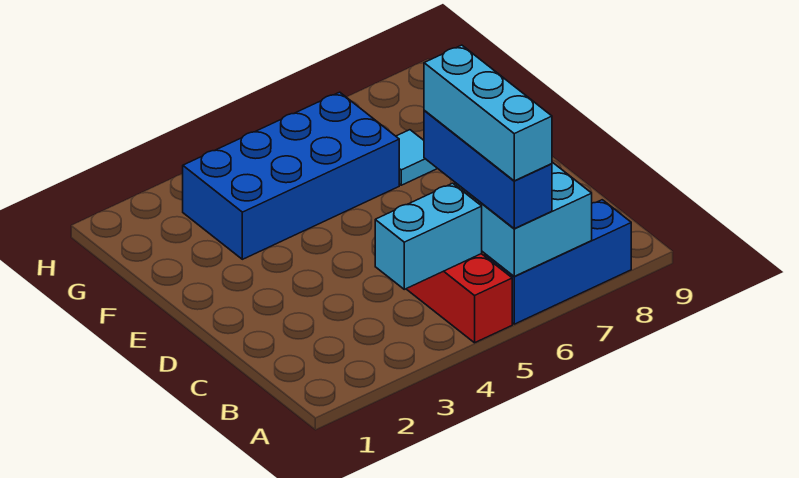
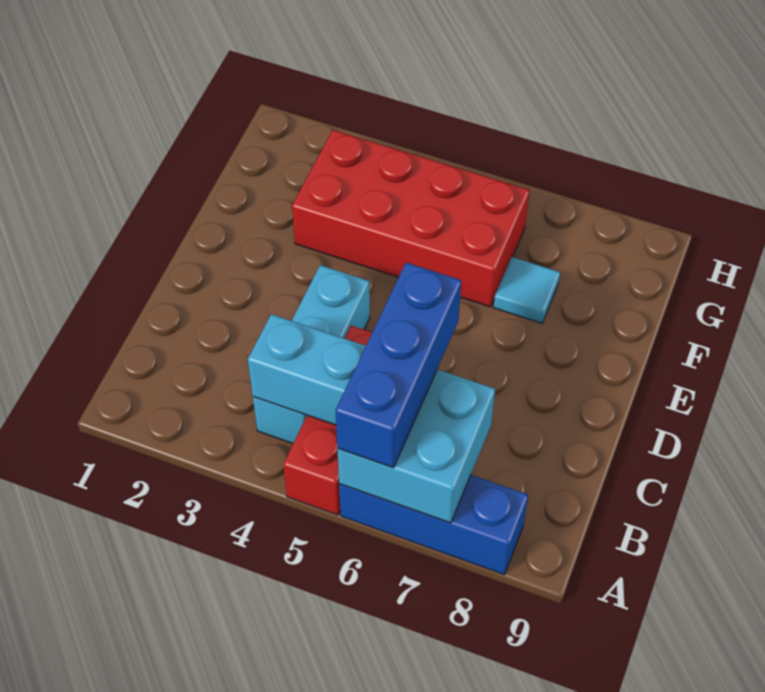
cyan brick A6:C6 level 4 -> cyan brick B4:D4 level 1
blue brick F3:G6 level 1 -> red brick F3:G6 level 1

